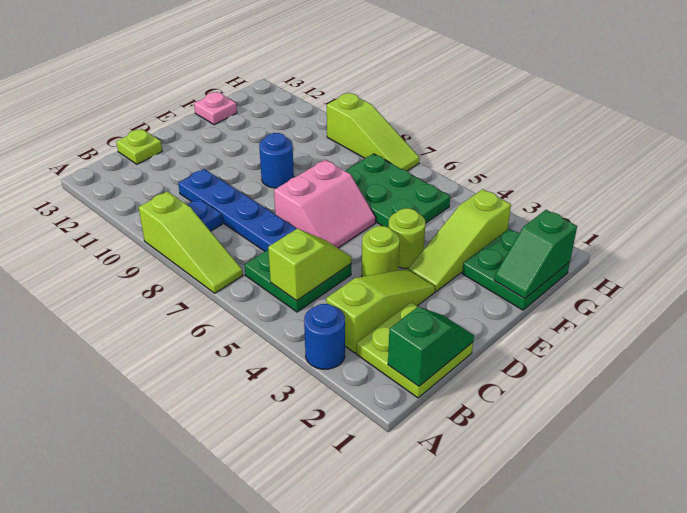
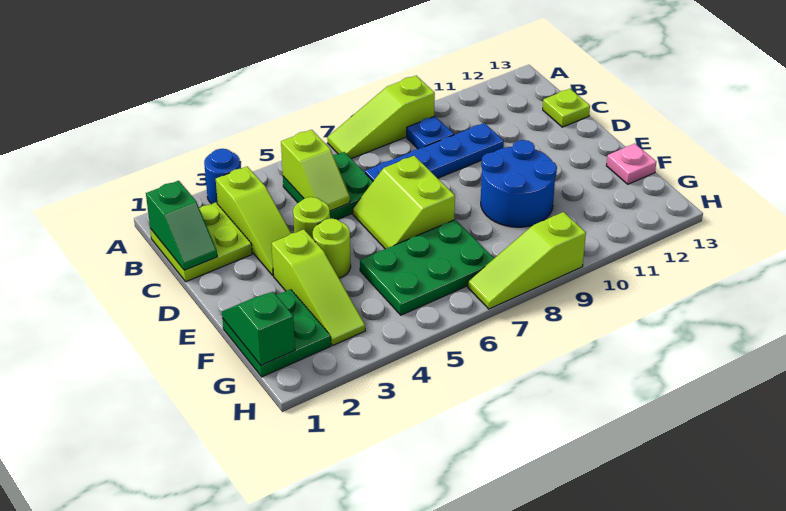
pink slope D6:E7 level 1 top 7 -> lime slope D6:E7 level 1 top 7
lime slope E3:G3 level 1 top G -> lime slope E3:G3 level 1 top E
blue round brick E9 level 1 -> blue round brick E9:F10 level 1

